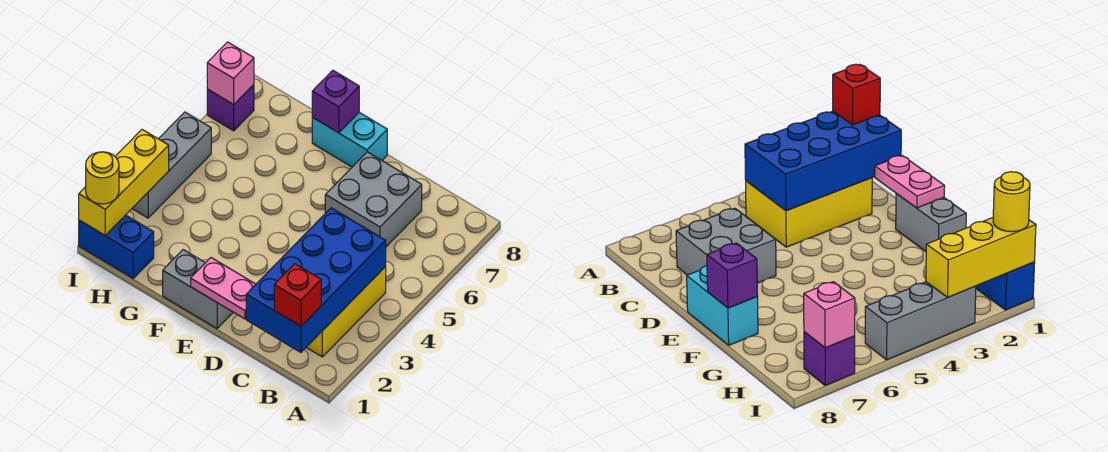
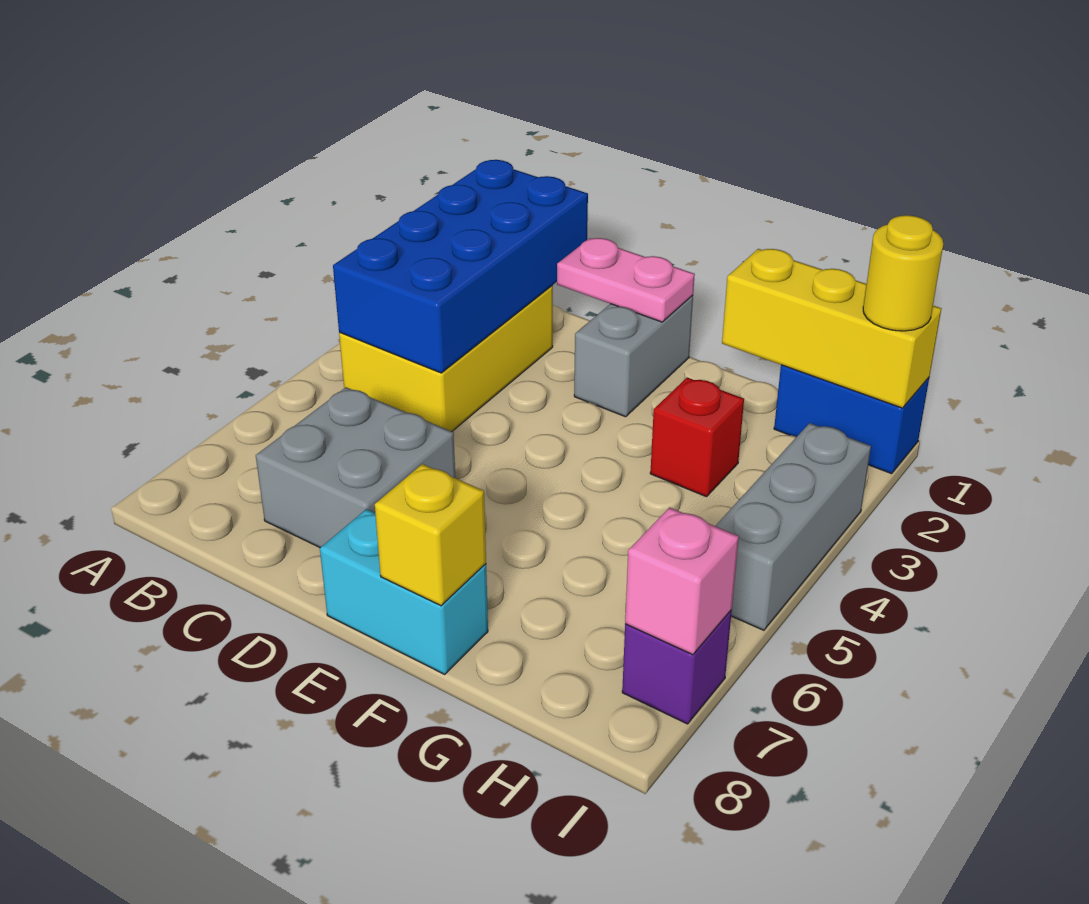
red brick B1 level 3 -> red brick G3 level 1
grey brick E1:F1 level 1 -> grey brick E1:E2 level 1
purple brick F8 level 2 -> yellow brick F8 level 2
yellow brick I1:I3 level 2 -> yellow brick G1:I1 level 2

